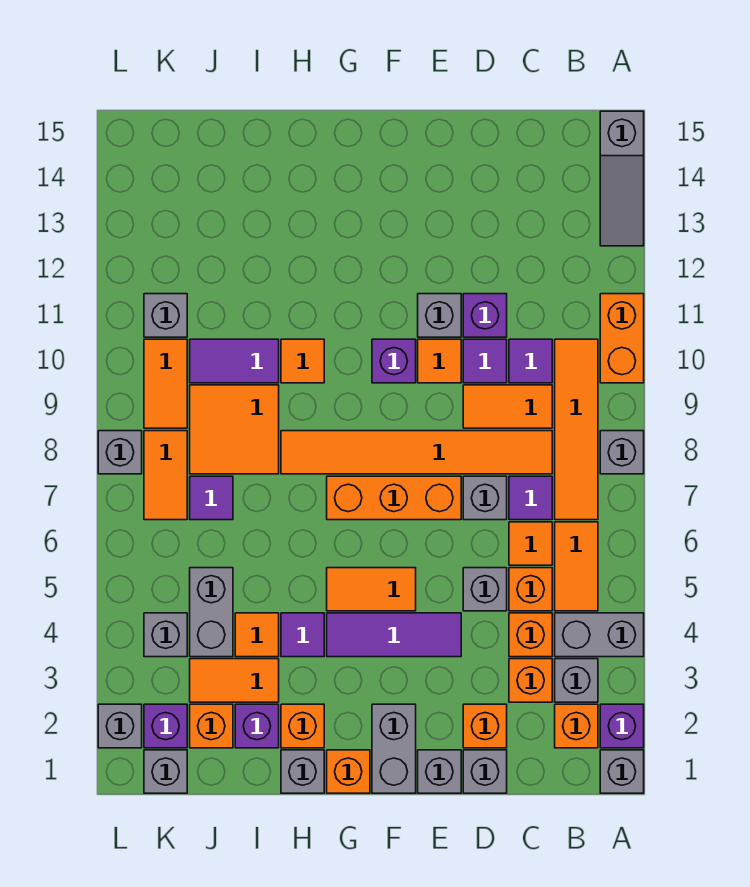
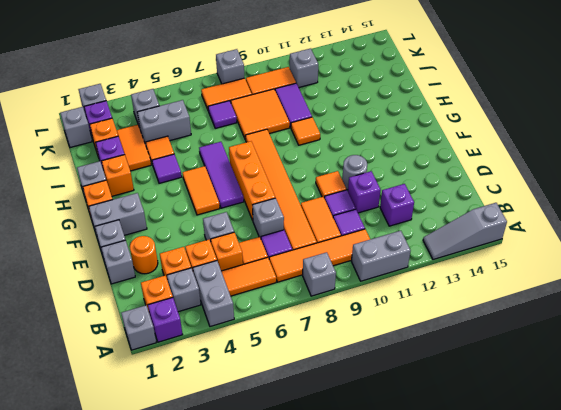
orange brick A10:A11 level 1 -> grey brick A10:A11 level 1
orange brick D2 level 1 -> orange round brick D2 level 1
purple tile E4:G4 level 1 -> purple tile F6:H6 level 1
grey brick E11 level 1 -> grey round brick E11 level 1
purple brick F10 level 1 -> purple brick C12 level 1

